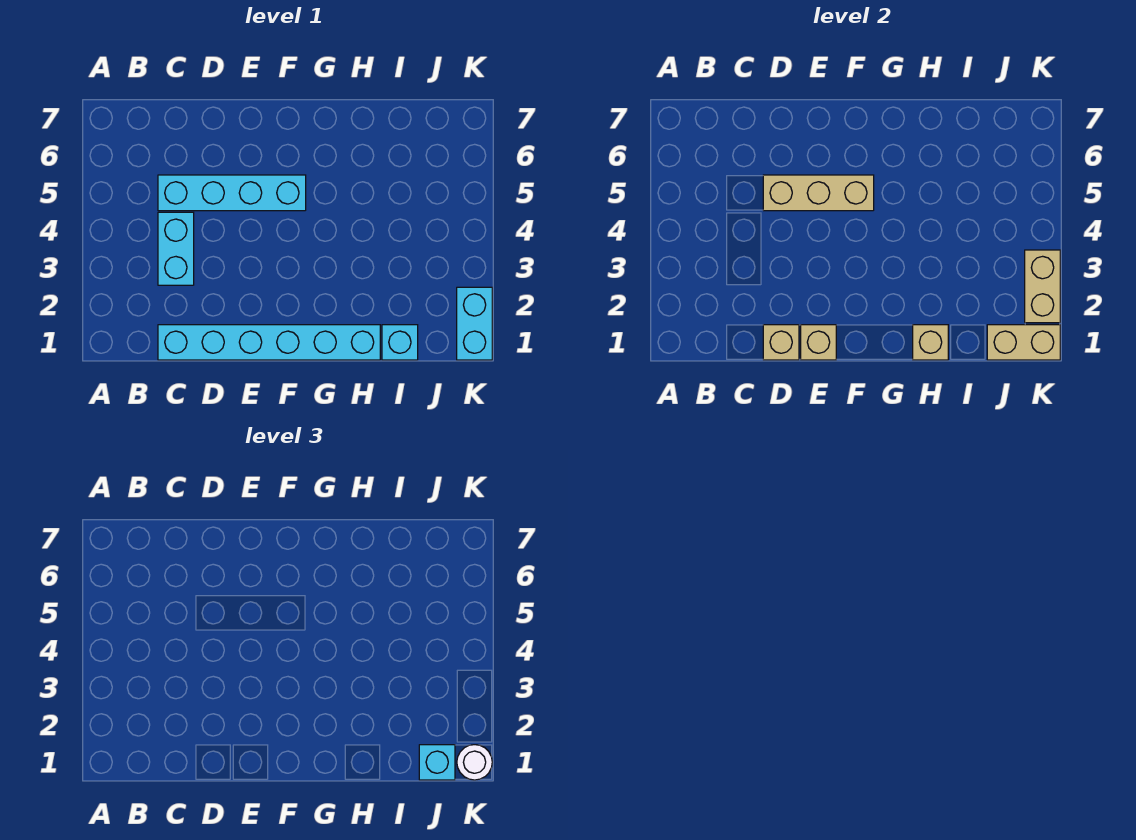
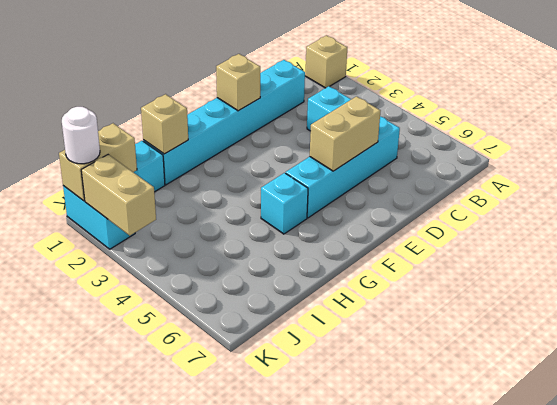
tan brick D1 level 2 -> tan brick A1 level 1
tan brick D5:F5 level 2 -> tan brick D5:E5 level 2
cyan brick J1 level 3 -> cyan brick G5 level 1

